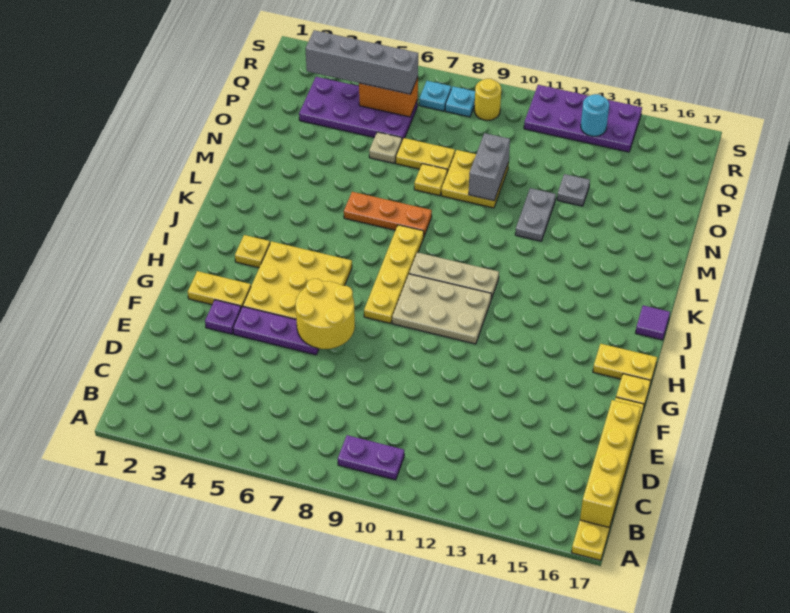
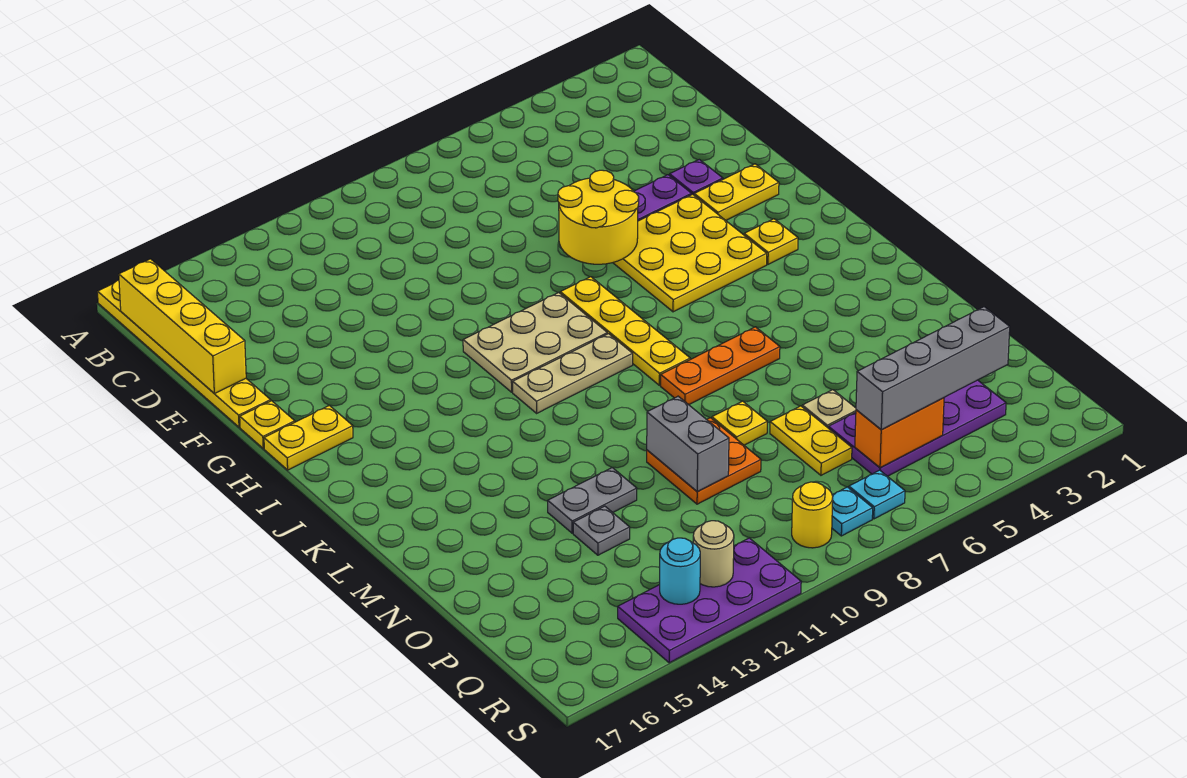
purple plate B9:B10 level 1 -> none
purple tile J17 level 1 -> none
grey plate M12:N12 level 1 -> grey plate N12:N13 level 1
yellow plate N9:O10 level 1 -> orange plate N9:O10 level 1
yellow plate O7:O8 level 1 -> yellow plate O7:P7 level 1
none -> tan round brick R12 level 2

